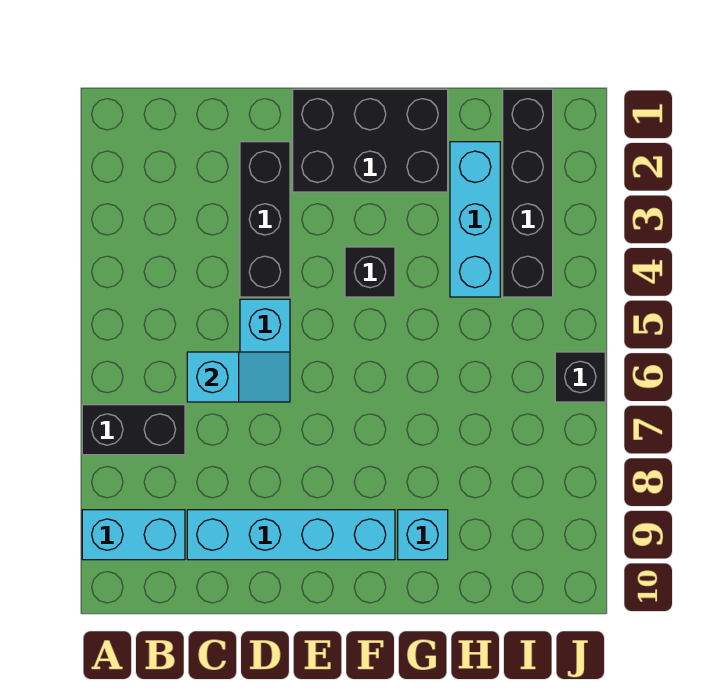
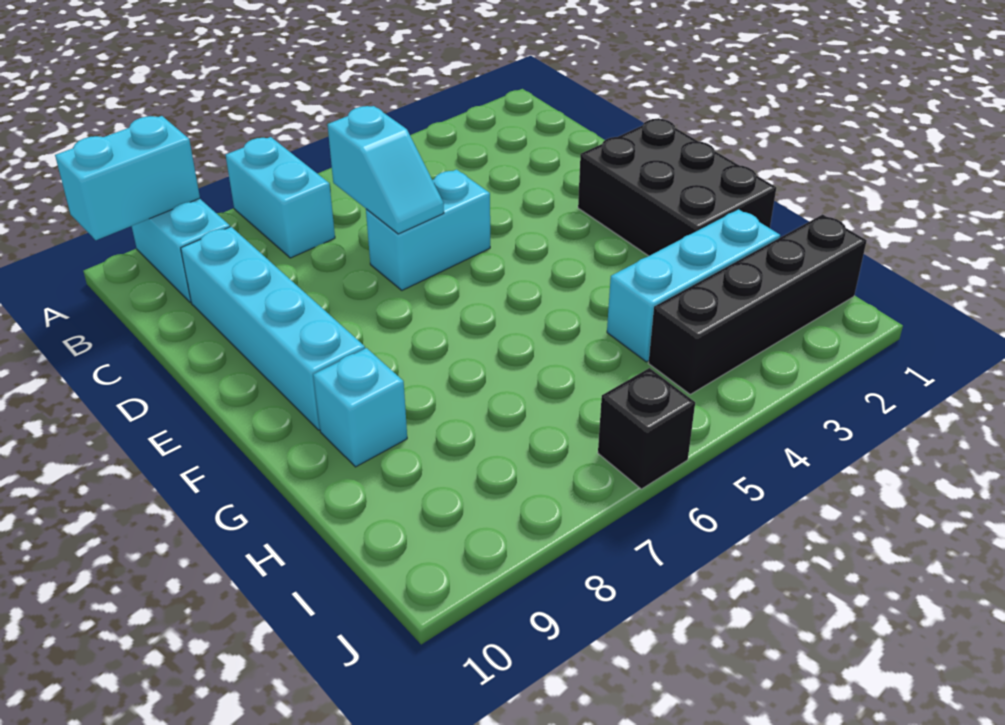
black brick A7:B7 level 1 -> cyan brick A7:B7 level 1
none -> cyan brick A9:A10 level 2
black brick D2:D4 level 1 -> none
black brick F4 level 1 -> none

